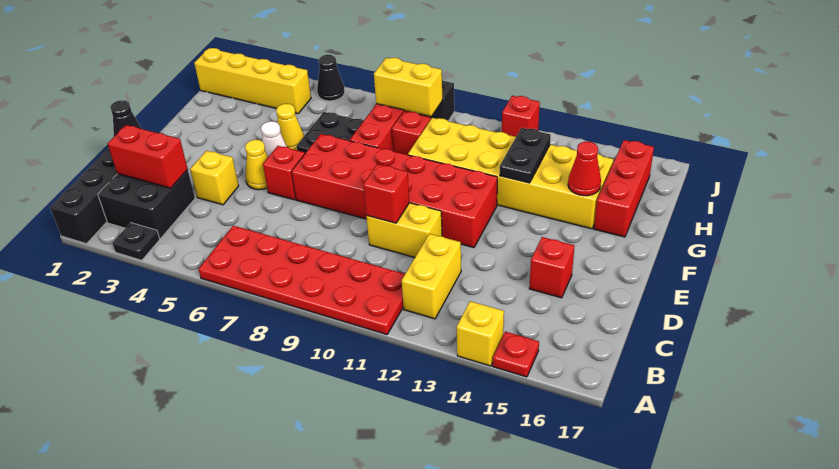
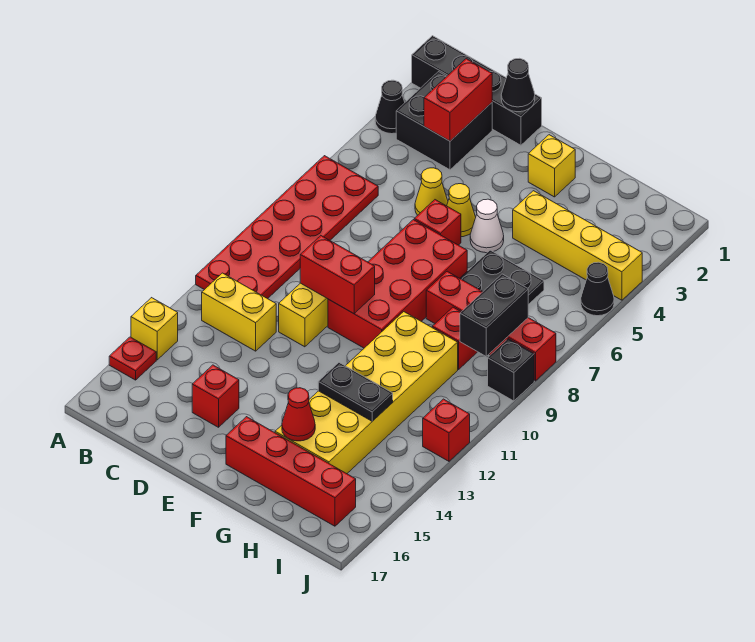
black plate A3 level 1 -> black cone A3 level 1
yellow brick D4 level 1 -> yellow brick F2 level 1
red brick D10 level 2 -> red brick D10:E10 level 2
red brick E7:F12 level 1 -> red brick E7:F10 level 1
yellow cone G5 level 1 -> yellow cone D5 level 1
red brick G16:I16 level 1 -> red brick F16:I16 level 1
yellow brick I1:I4 level 1 -> yellow brick G4:J4 level 1
yellow brick I8:I9 level 2 -> black brick I8:I9 level 2

